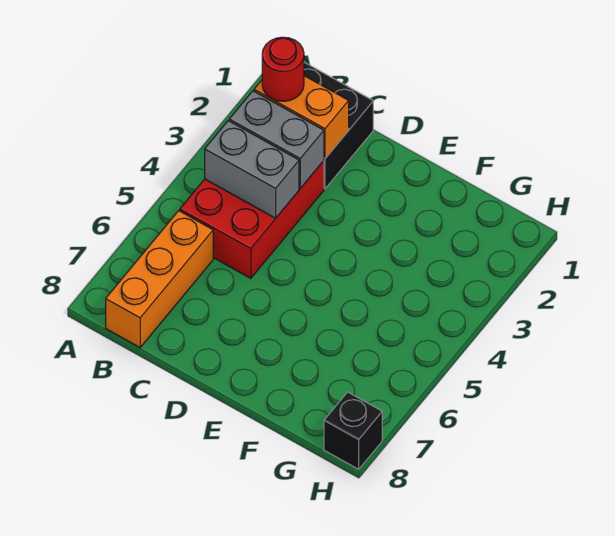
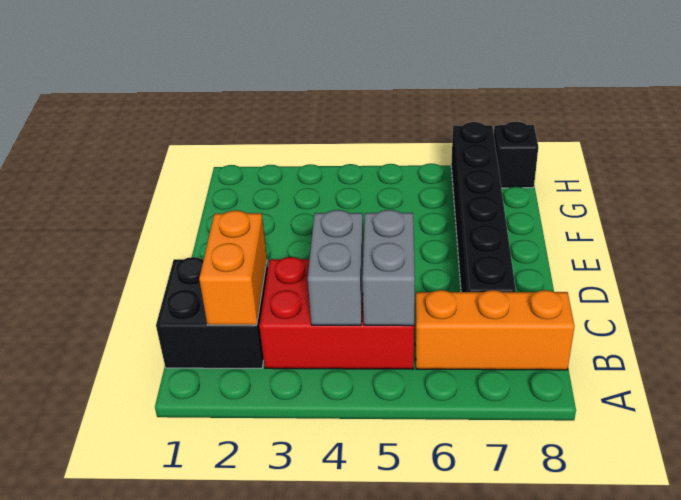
red round brick B2 level 3 -> none
grey brick B3:C3 level 2 -> grey brick B5:C5 level 2
none -> black brick C7:H7 level 1

